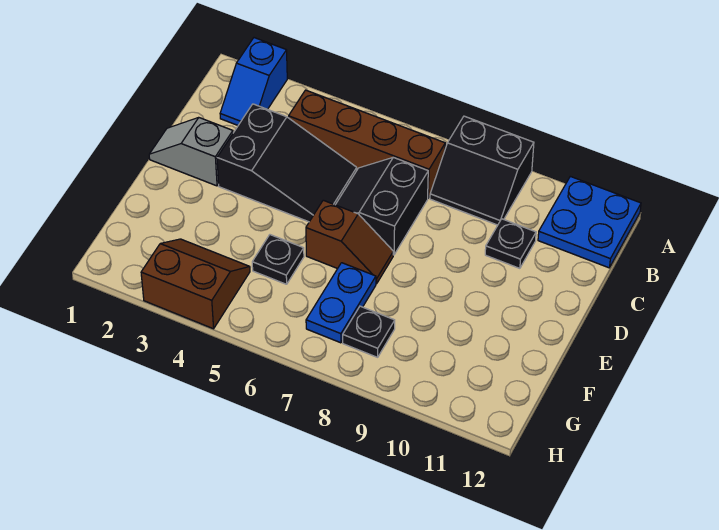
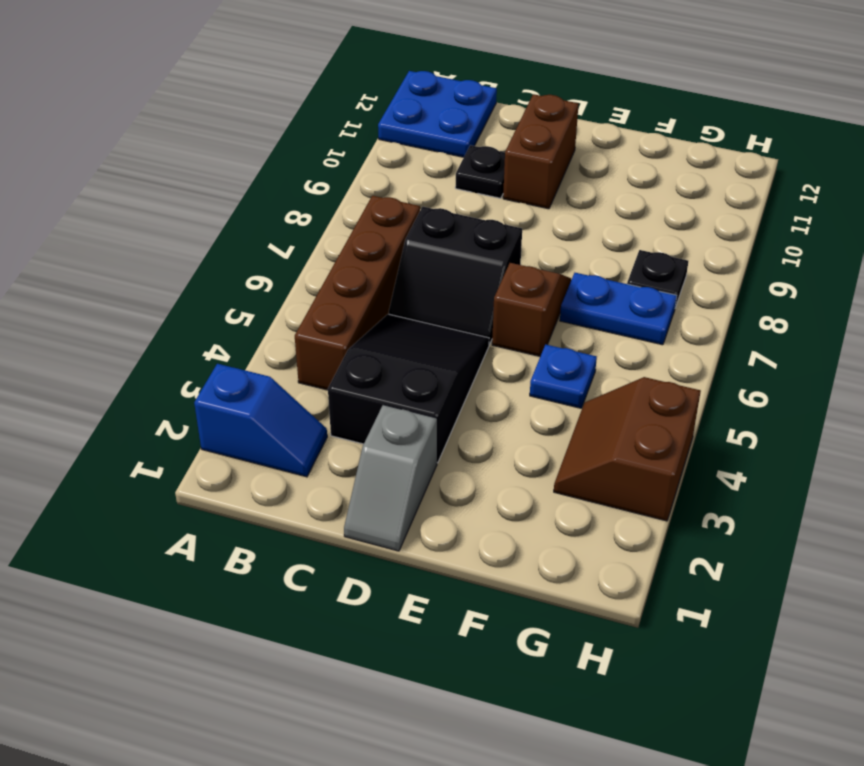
black slope A8:B9 level 1 top A -> none
none -> brown brick D10:D11 level 1
black plate F5 level 1 -> blue plate F5 level 1

